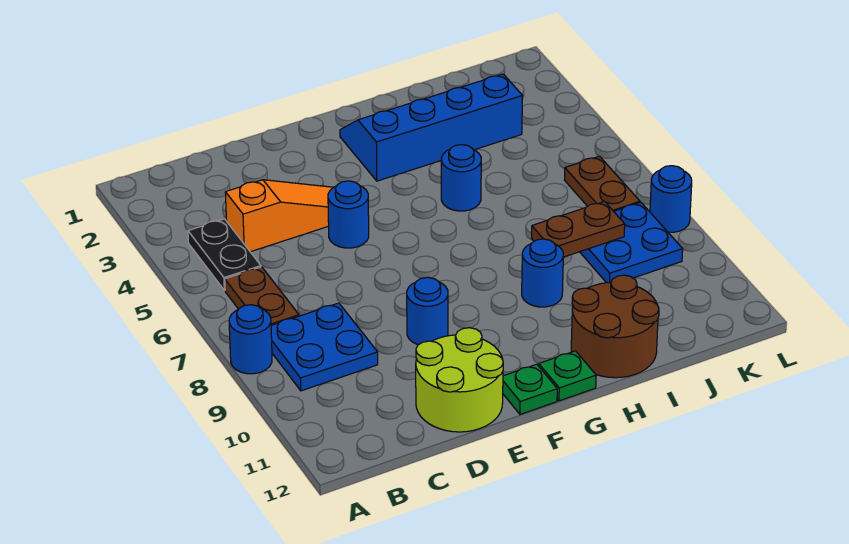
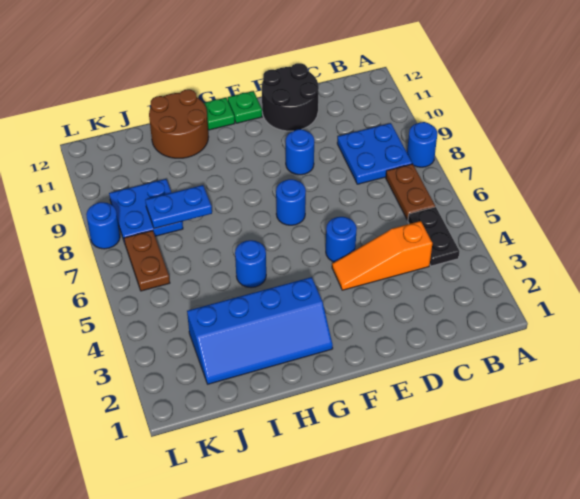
lime round brick D11:E12 level 1 -> black round brick D11:E12 level 1
blue round brick H9 level 1 -> blue round brick F7 level 1
brown plate I8:J8 level 2 -> blue plate I8:J8 level 2

